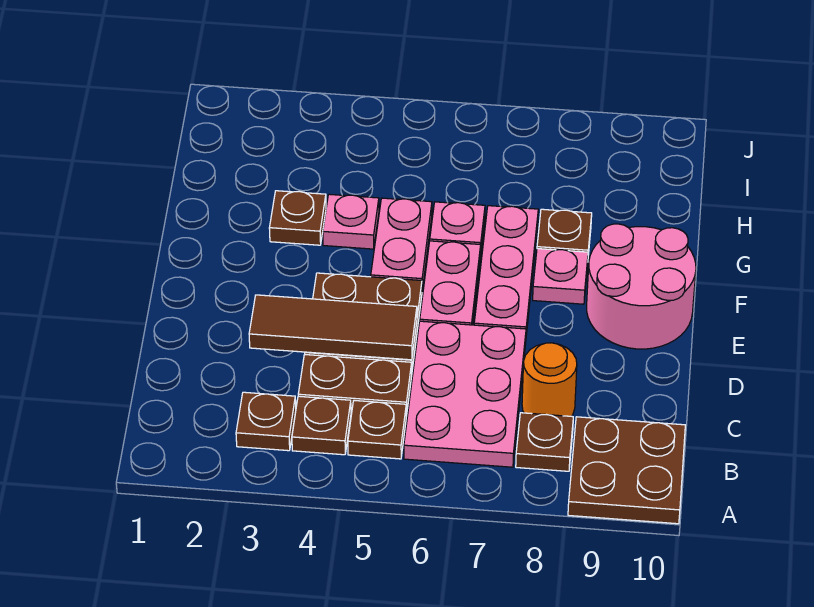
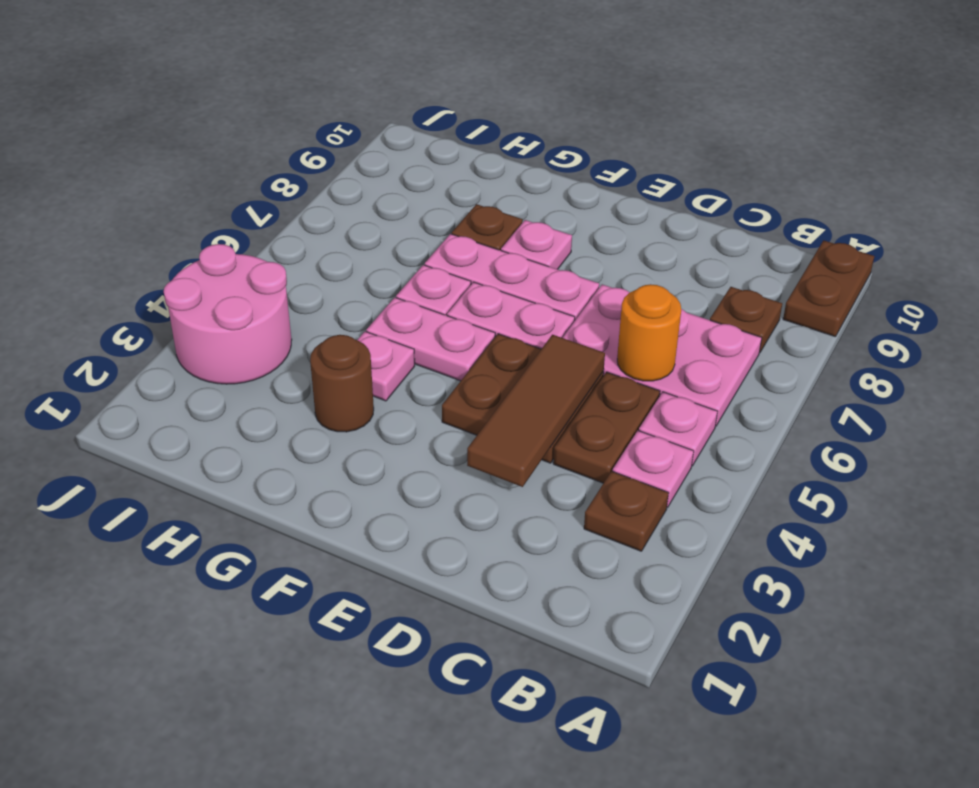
brown plate A9:B10 level 1 -> brown plate A9:A10 level 1
brown plate B4 level 1 -> pink plate B4 level 1
brown plate B5 level 1 -> pink plate B5 level 1
orange round brick C8 level 1 -> orange round brick C6 level 2
pink round brick E9:F10 level 1 -> pink round brick I3:J4 level 1
brown plate G3 level 1 -> brown round brick G3 level 1

